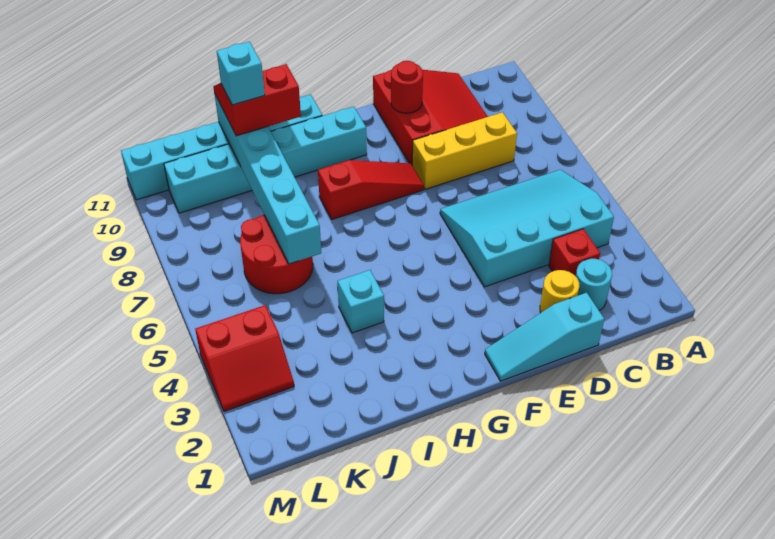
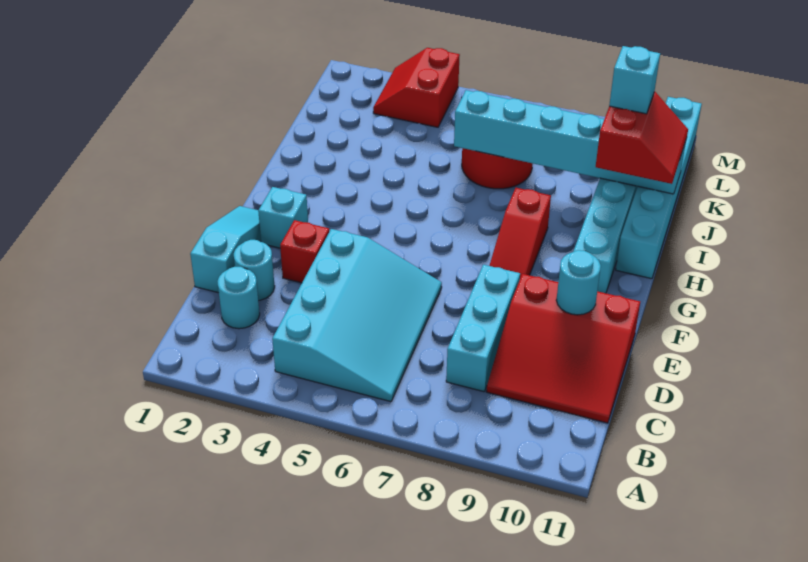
red brick C3 level 1 -> red brick E3 level 1
yellow brick C8:E8 level 1 -> cyan brick C8:E8 level 1
yellow round brick D2 level 1 -> cyan round brick D2 level 1
red round brick E10 level 2 -> cyan round brick E10 level 2
cyan brick I4 level 1 -> cyan brick F2 level 1

